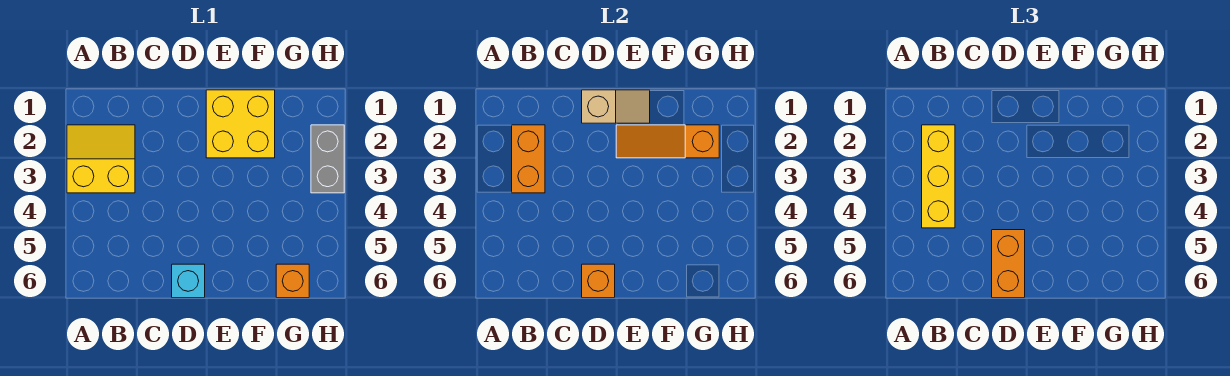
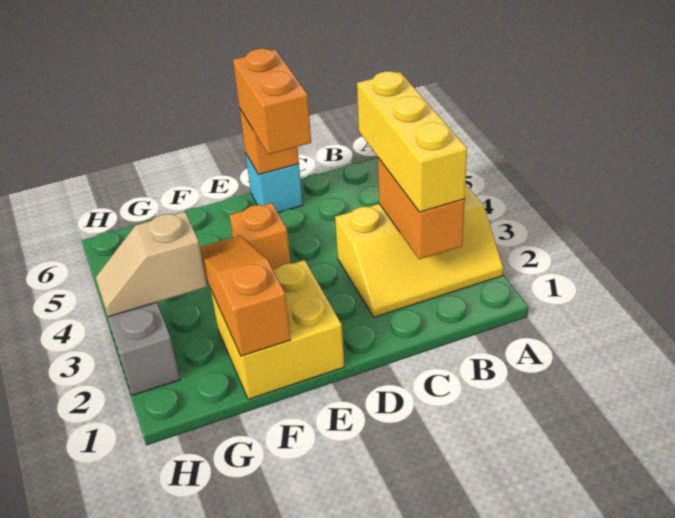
yellow slope A2:B3 level 1 top 3 -> yellow slope A2:C3 level 1 top 3
tan slope D1:E1 level 2 top D -> tan slope G3:H3 level 2 top G
orange slope E2:G2 level 2 top G -> orange slope F1:F3 level 2 top 1
orange brick G6 level 1 -> orange brick E4 level 1

